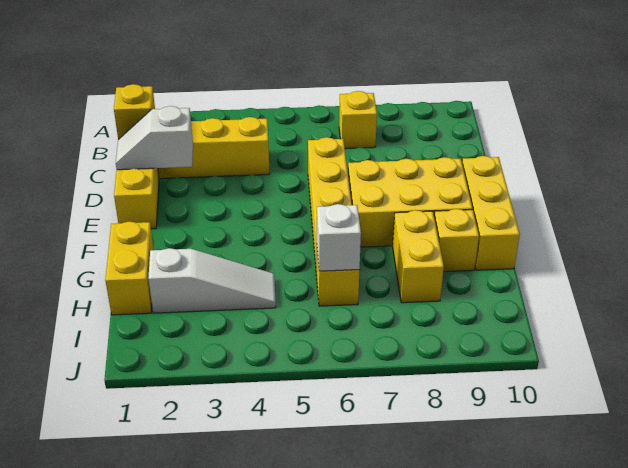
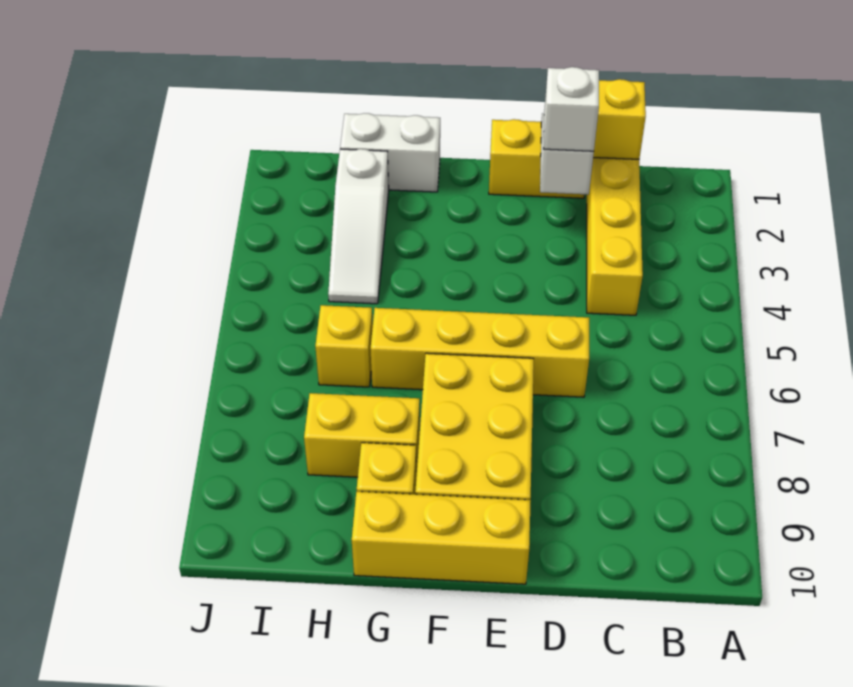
yellow brick B7 level 1 -> none
yellow brick G1:H1 level 1 -> white brick G1:H1 level 1
white brick H6 level 2 -> white brick D2 level 3

